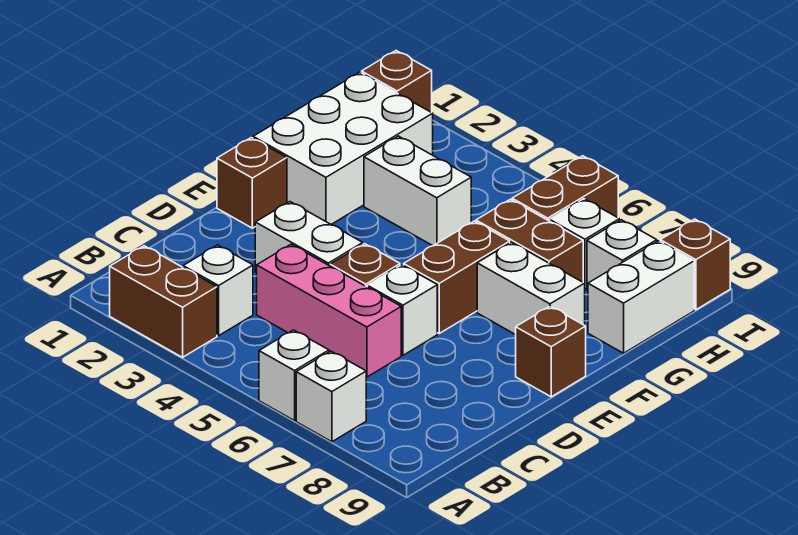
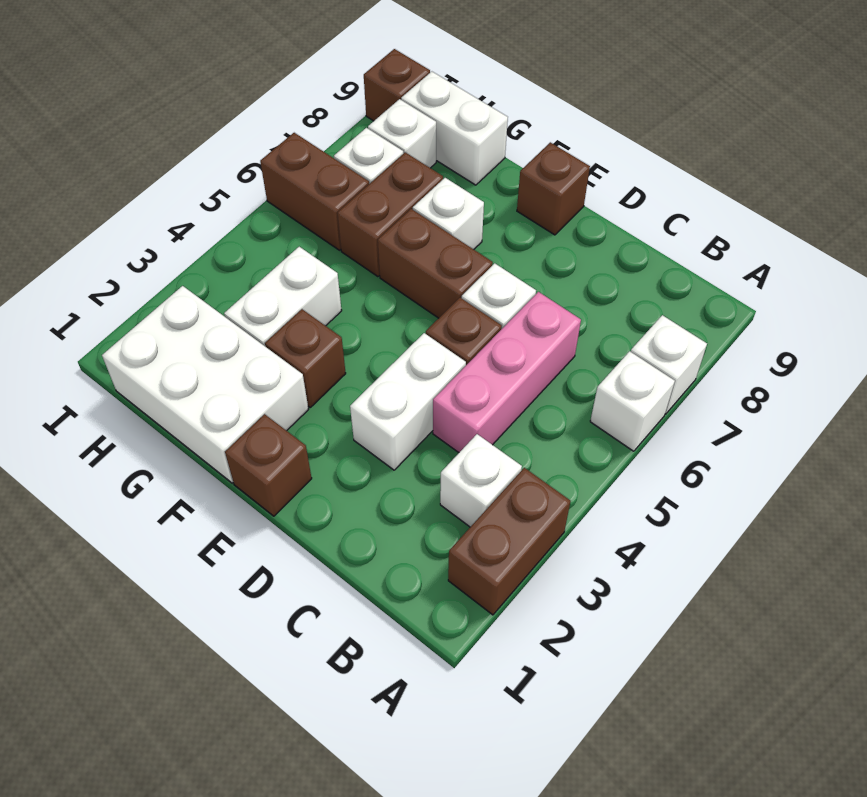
white brick F7:F8 level 1 -> white brick F7 level 1
brown brick I1 level 1 -> brown brick F3 level 1

